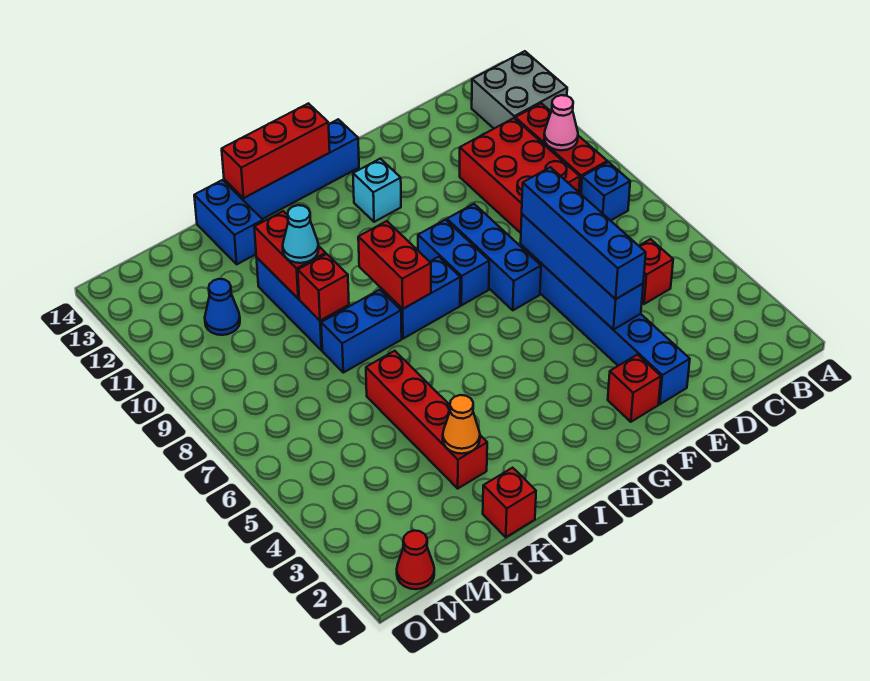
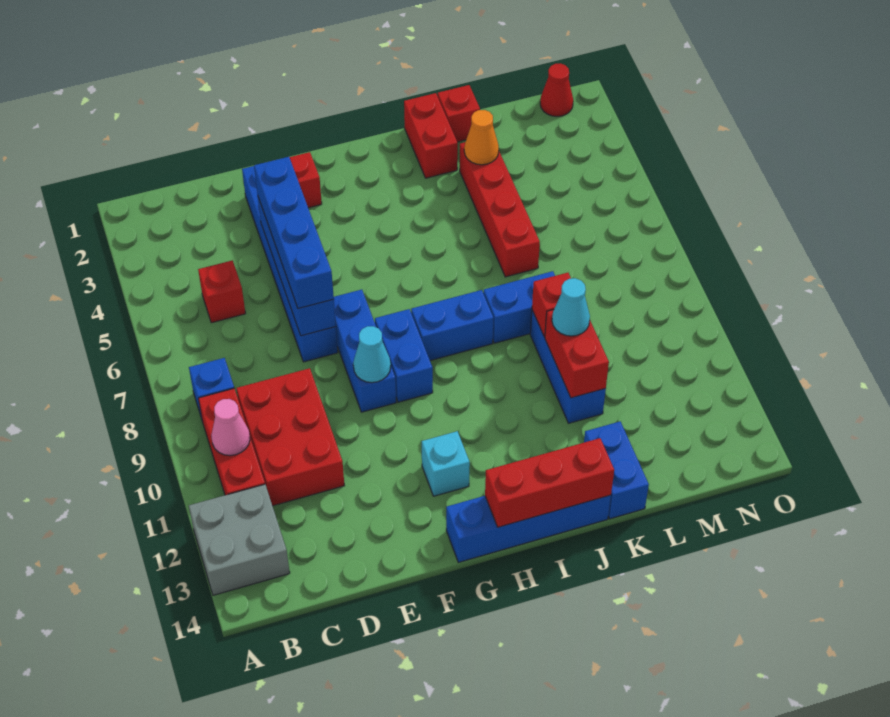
none -> cyan cone F9 level 2
red brick I8:I9 level 2 -> red brick J1:J2 level 1
blue cone M11 level 1 -> none

